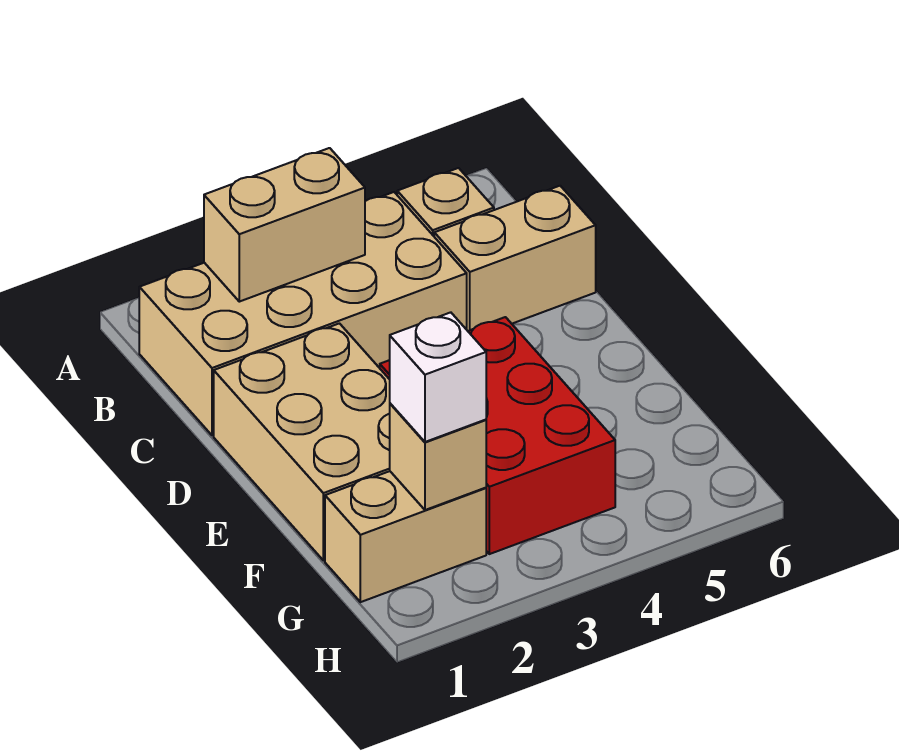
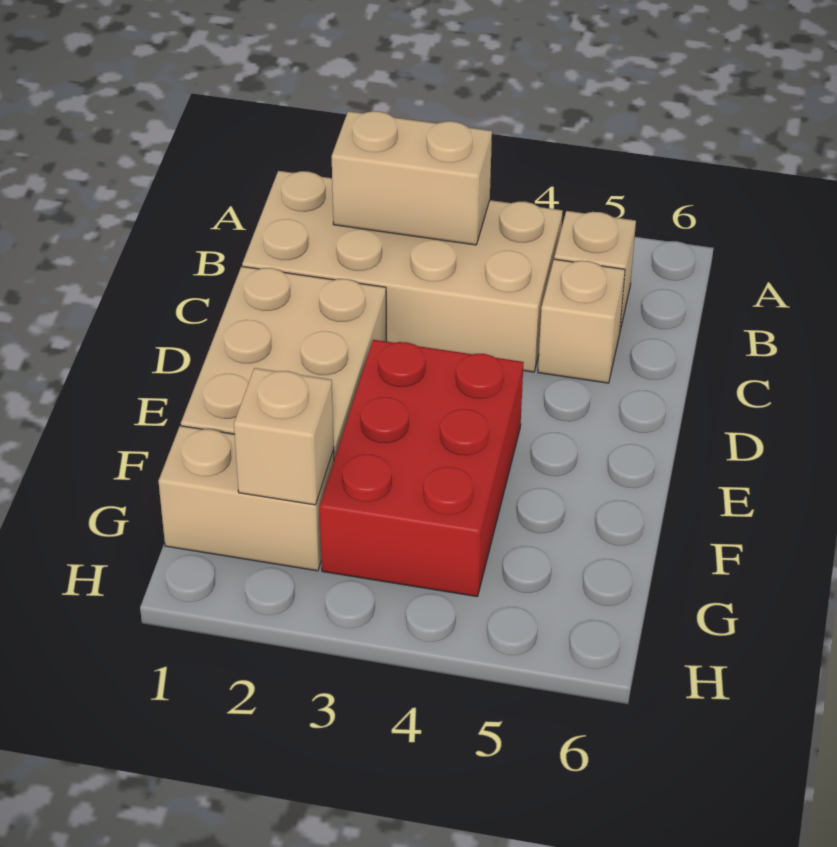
tan brick C5:C6 level 1 -> tan brick C5 level 1
white brick G2 level 3 -> none

